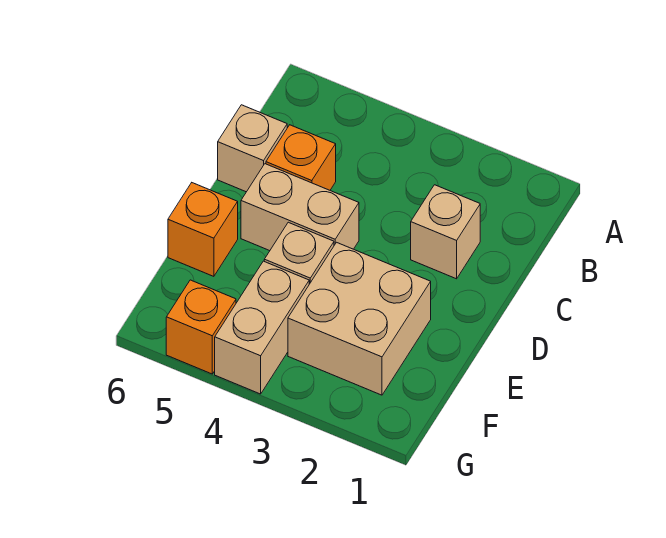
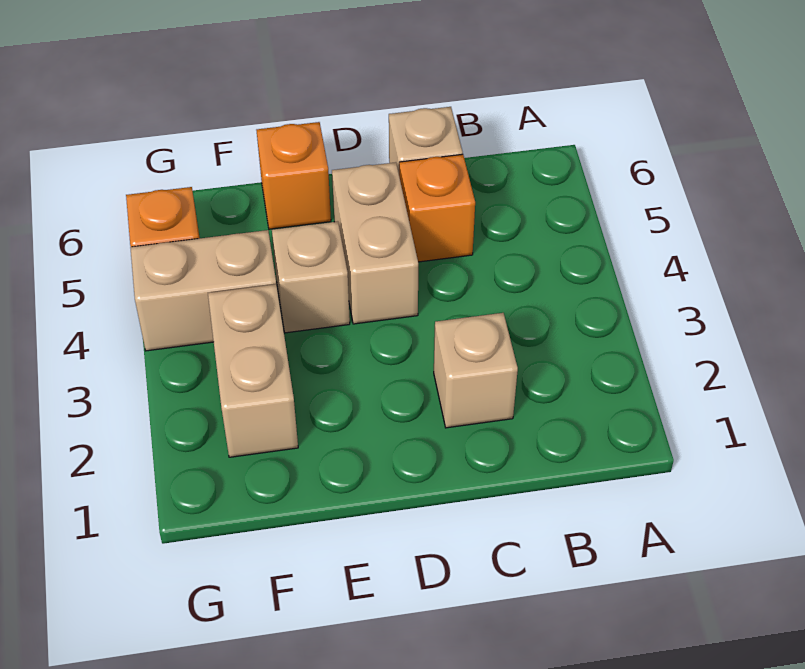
tan brick E2:F3 level 1 -> tan brick F2:F3 level 1

